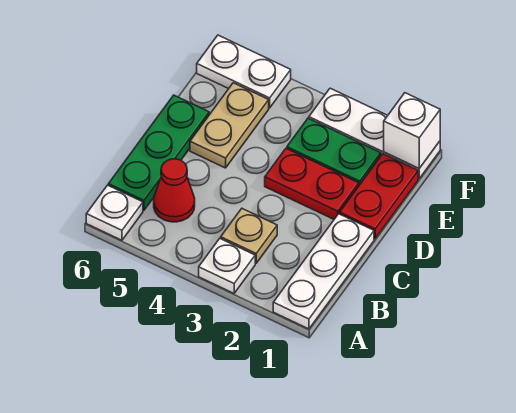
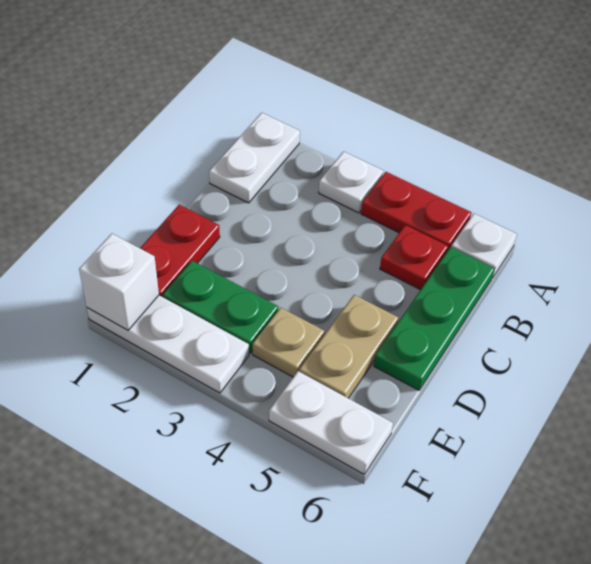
white plate A1:C1 level 1 -> white plate A1:B1 level 1
tan plate B3 level 1 -> tan plate E4 level 1
red cone B5 level 1 -> red plate B5 level 1
red plate D2:D3 level 1 -> red plate A4:A5 level 1

